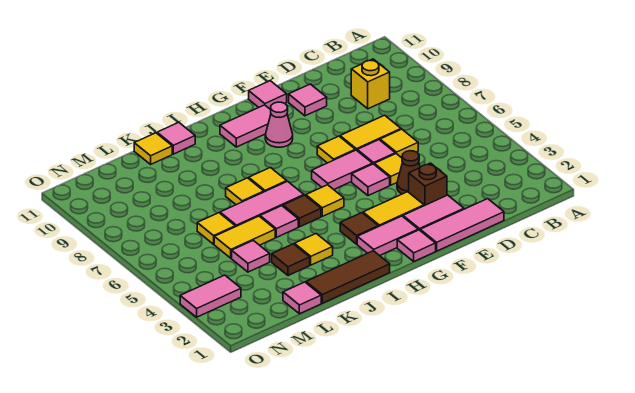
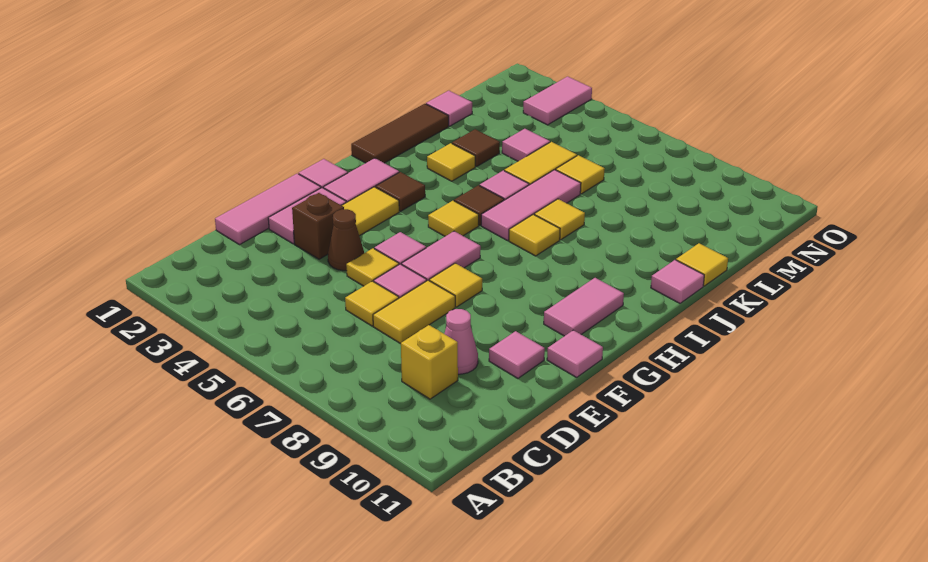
pink cone G9 level 1 -> pink cone D9 level 1

